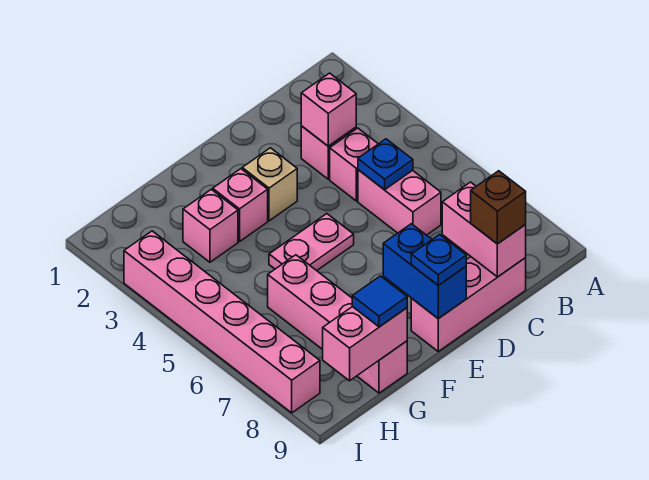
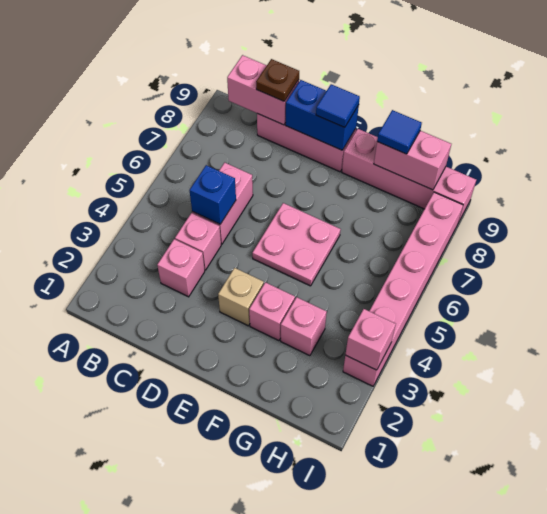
pink brick C3 level 2 -> pink brick I3 level 2
blue plate C5 level 2 -> blue brick C5 level 2
pink brick C8:C9 level 2 -> pink brick B9:C9 level 2
brown brick C9 level 3 -> brown plate C9 level 3
pink plate E5:F5 level 1 -> pink plate E5:F6 level 1
blue brick E8:E9 level 2 -> blue brick D9:E9 level 2
blue plate E9 level 3 -> blue tile E9 level 3
pink brick G6:G9 level 1 -> pink brick F9:I9 level 1

